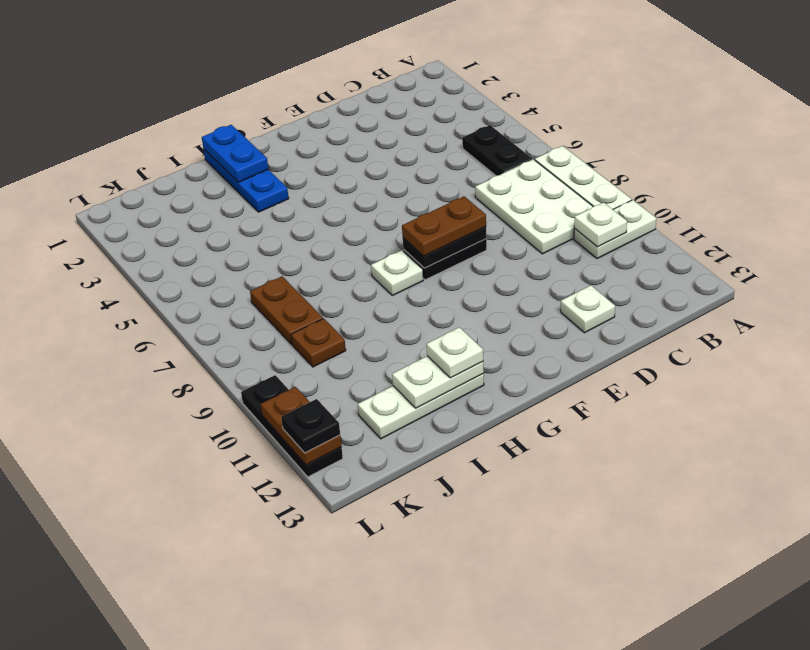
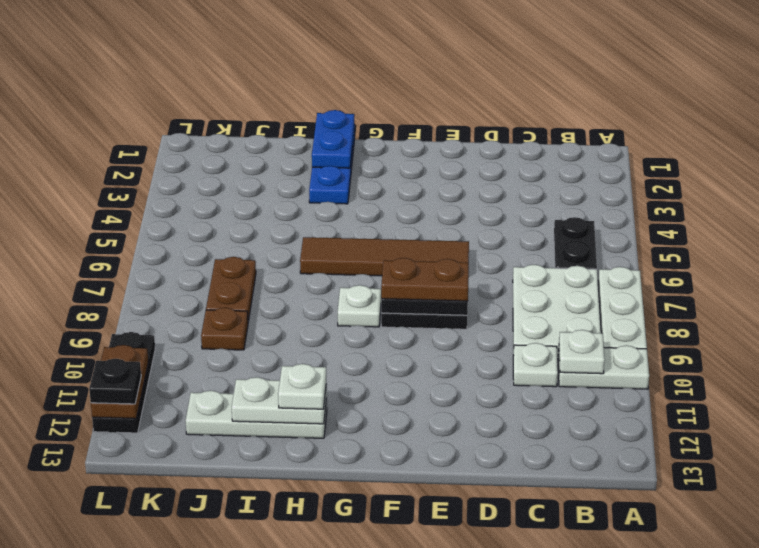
white plate D12 level 1 -> white plate C10 level 1
none -> brown tile E6:H6 level 1

